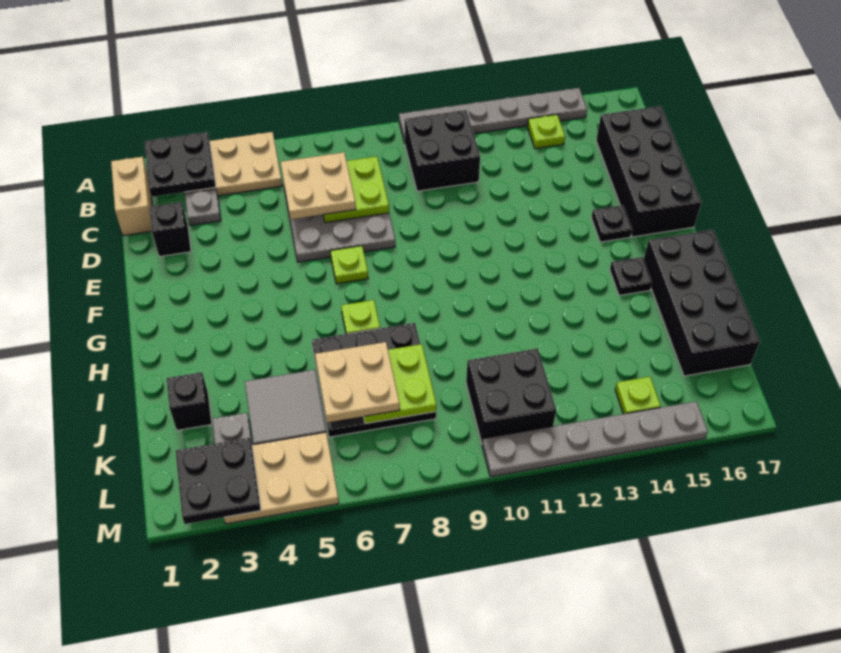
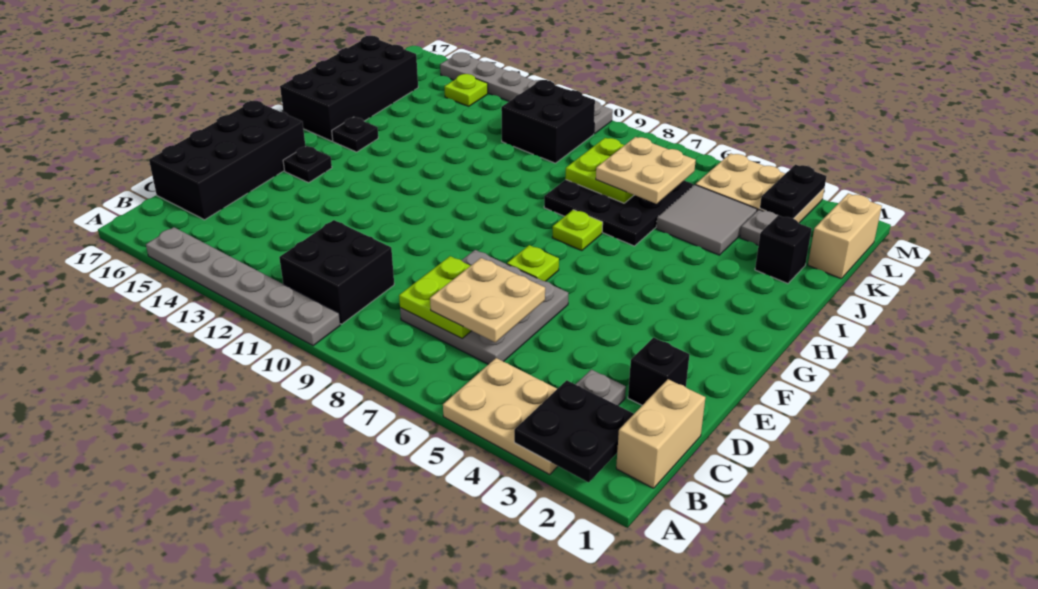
lime plate B14 level 1 -> none
none -> tan brick K1:L1 level 1
black plate L2:M3 level 2 -> black plate L3:M3 level 2

